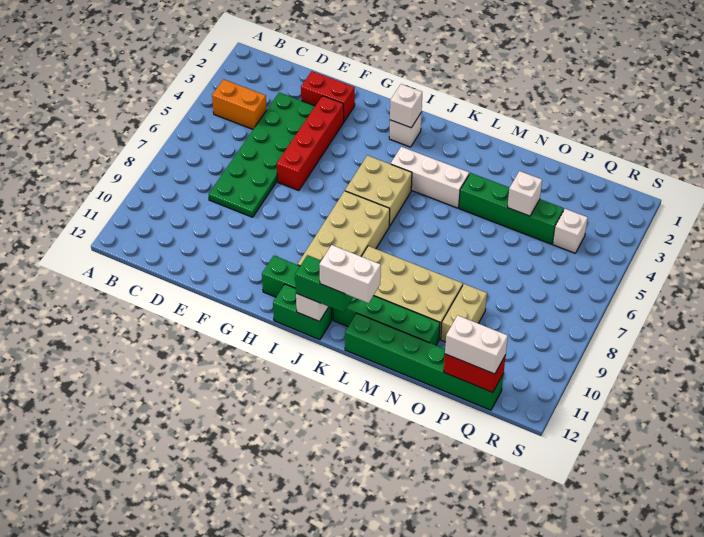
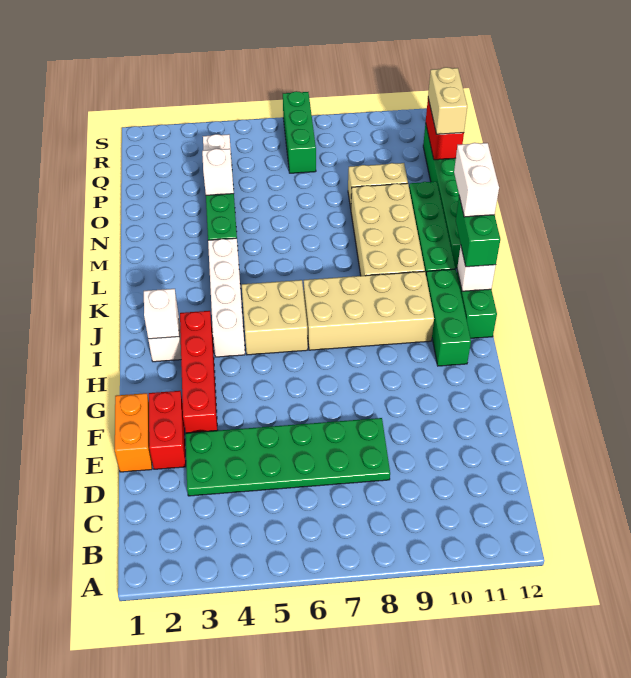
orange brick B4:C4 level 1 -> orange brick E1:F1 level 1
red brick F3:F6 level 1 -> red brick F3:I3 level 1
white brick J4:L4 level 1 -> white brick I4:L4 level 1
white brick P12:Q12 level 3 -> tan brick P12:Q12 level 3
none -> green brick Q7:S7 level 1

